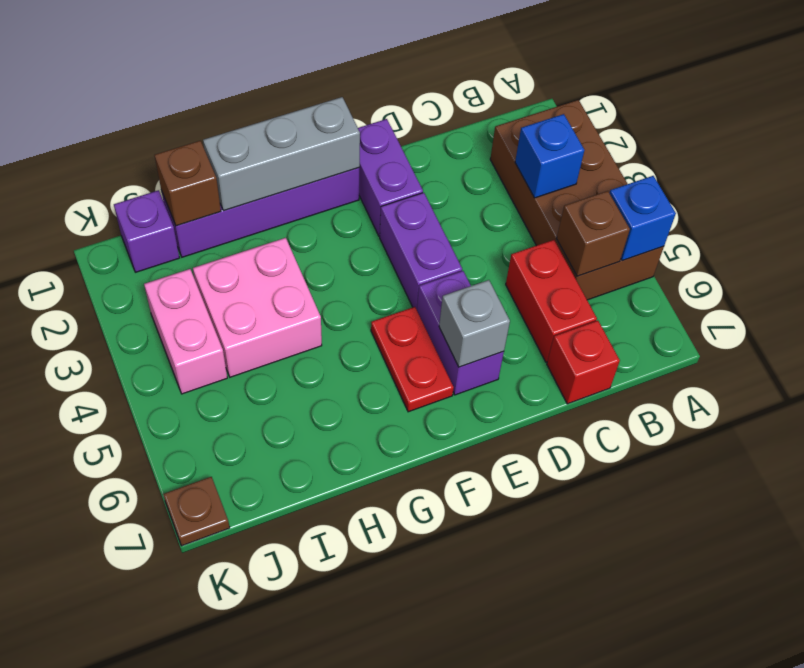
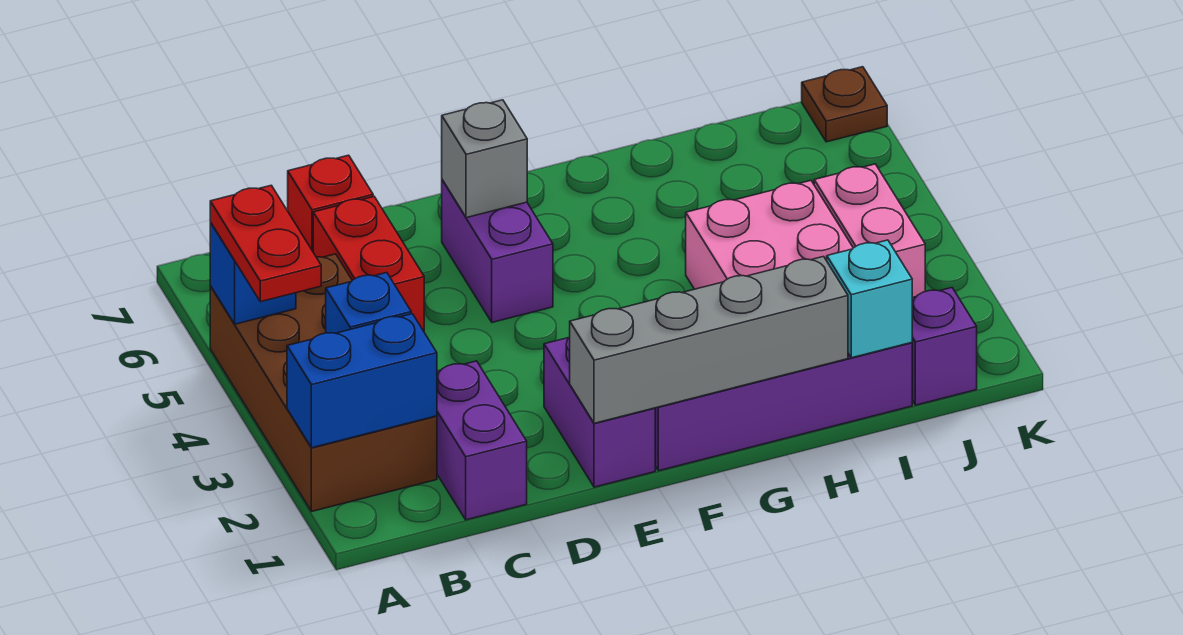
none -> blue brick A2:B2 level 2
brown brick B5 level 2 -> none
purple brick E3:E4 level 1 -> purple brick C1:C2 level 1
grey brick F1:H1 level 2 -> grey brick E1:H1 level 2
red plate F5:F6 level 1 -> red plate A4:A5 level 3
brown brick I1 level 2 -> cyan brick I1 level 2

